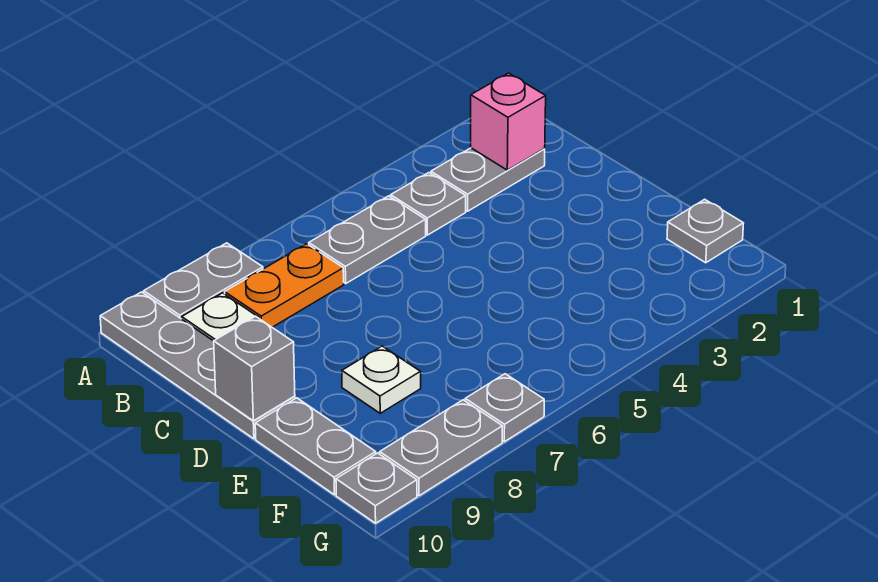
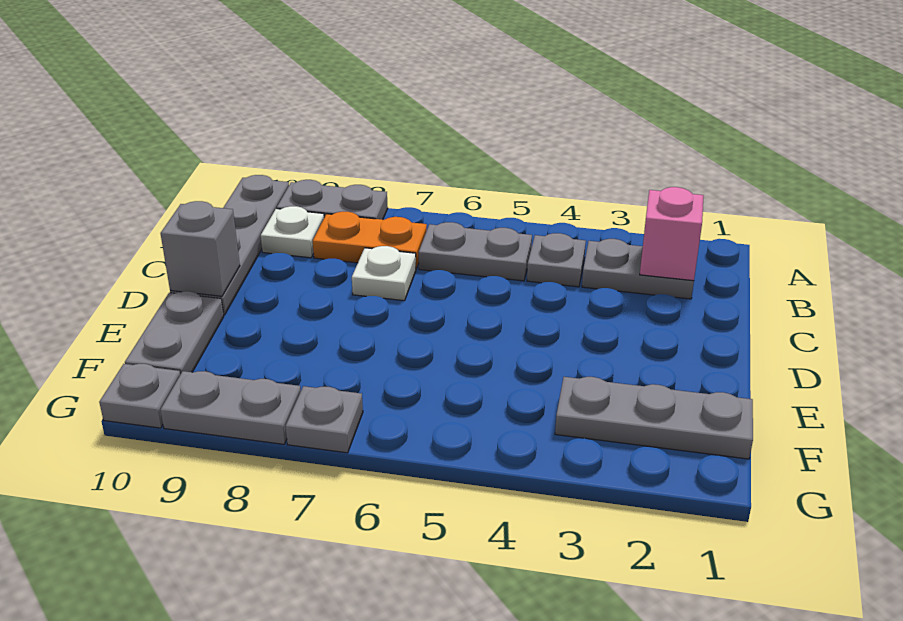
white plate E8 level 1 -> white plate C7 level 1
grey plate F1 level 1 -> grey plate F1:F3 level 1

